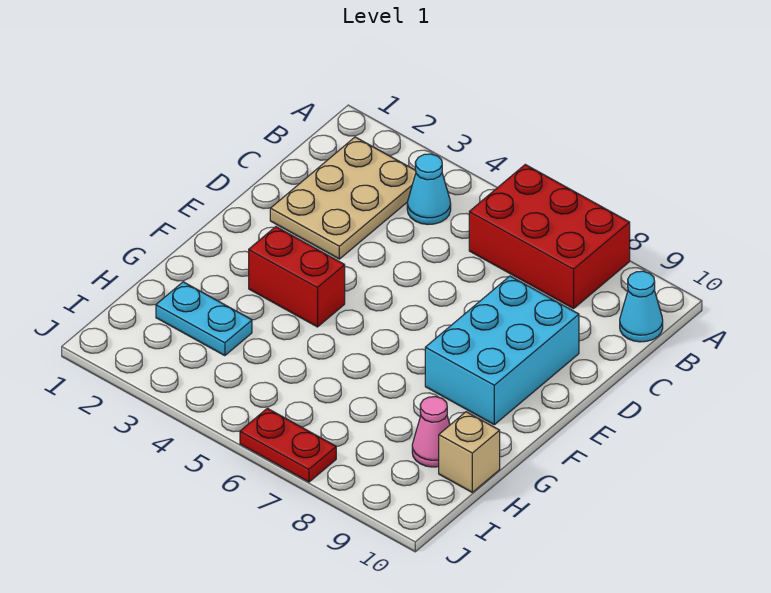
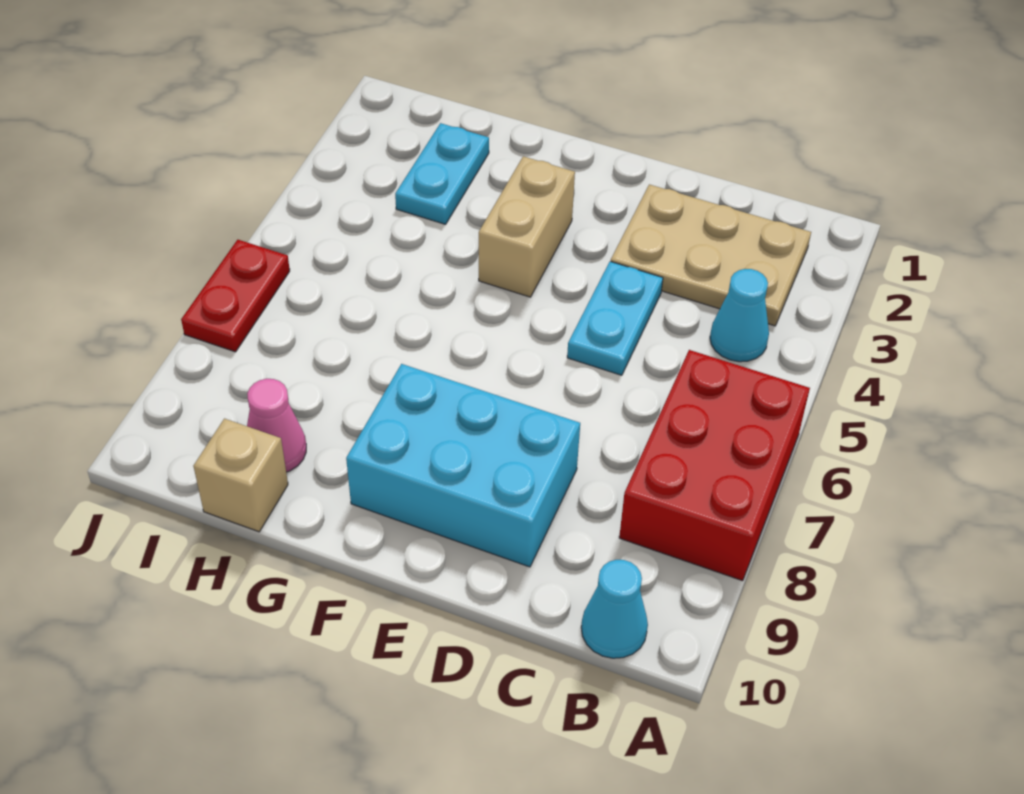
none -> cyan plate D4:D5 level 1
red brick F3:F4 level 1 -> tan brick F3:F4 level 1

